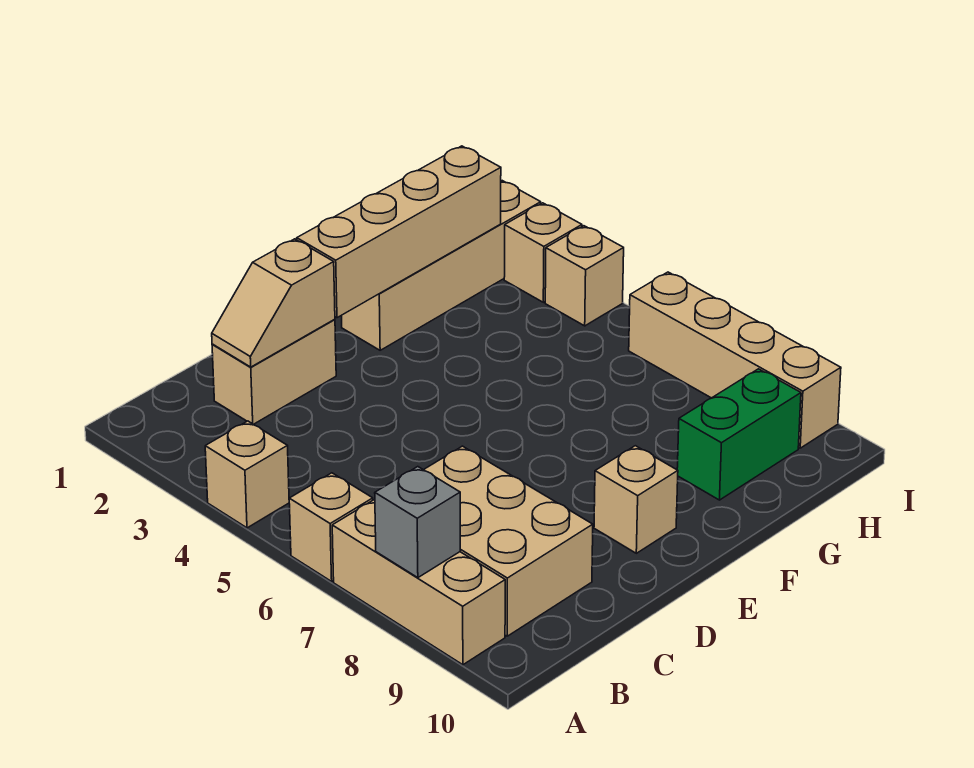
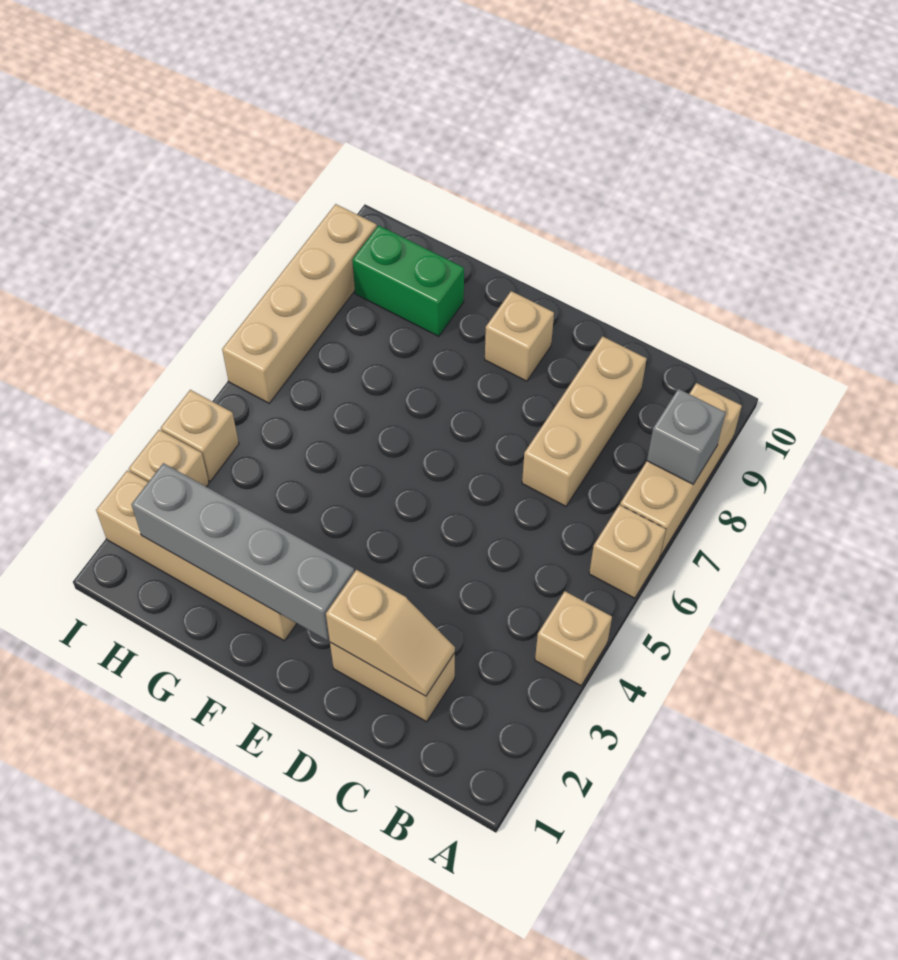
tan brick B7:C9 level 1 -> tan brick C7:C9 level 1
tan brick E2:H2 level 2 -> grey brick E2:H2 level 2

